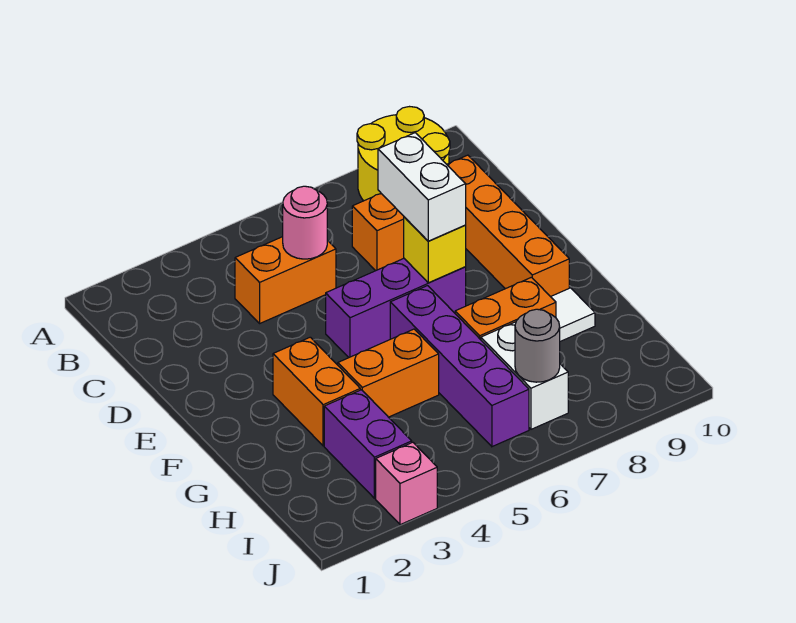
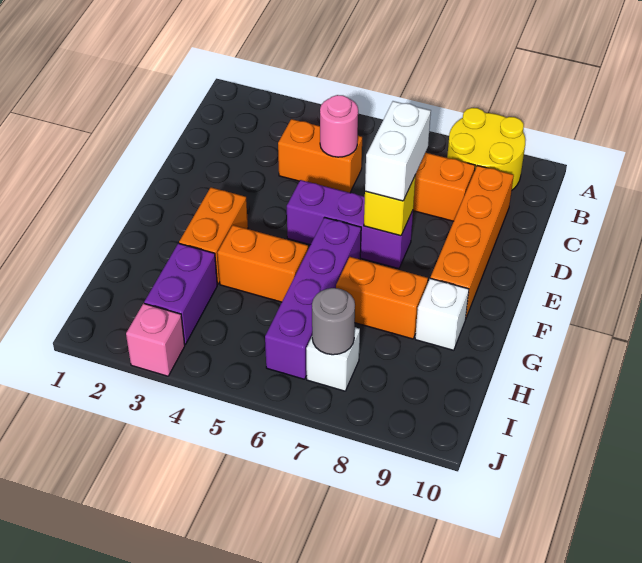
white tile G9 level 1 -> white brick G9 level 1
white brick H7:I7 level 1 -> white brick I7 level 1

